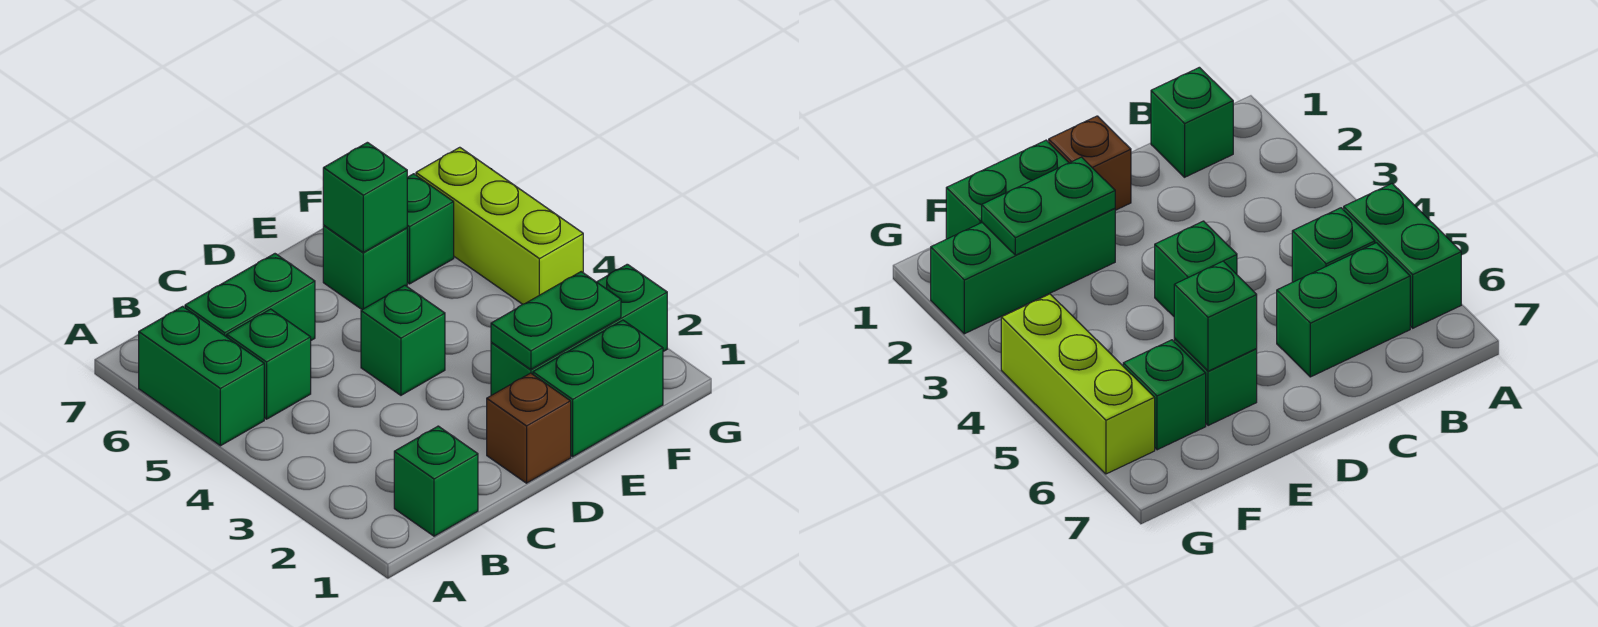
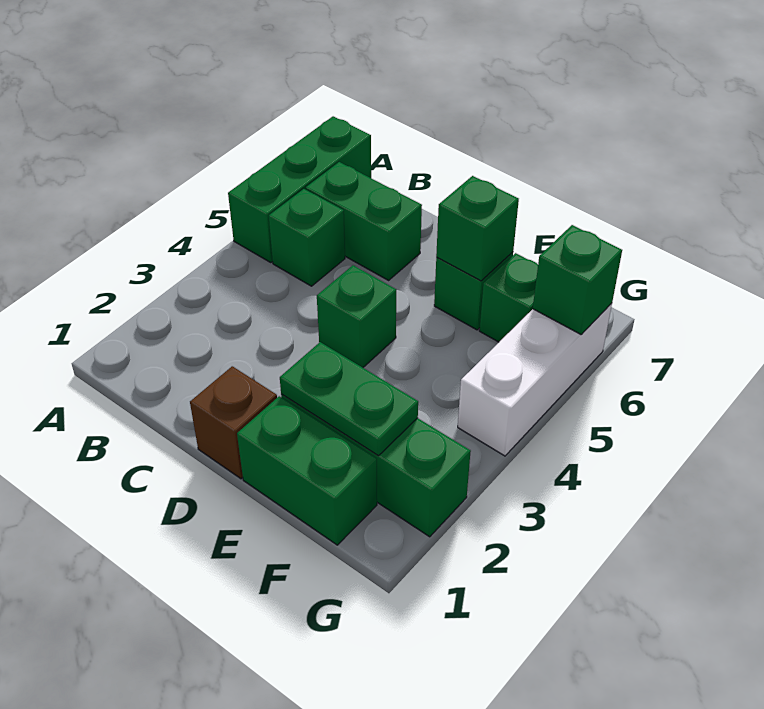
green brick A5:A6 level 1 -> green brick A5:A7 level 1
green brick B1 level 1 -> green brick G6 level 2
lime brick G4:G6 level 1 -> white brick G4:G6 level 1

